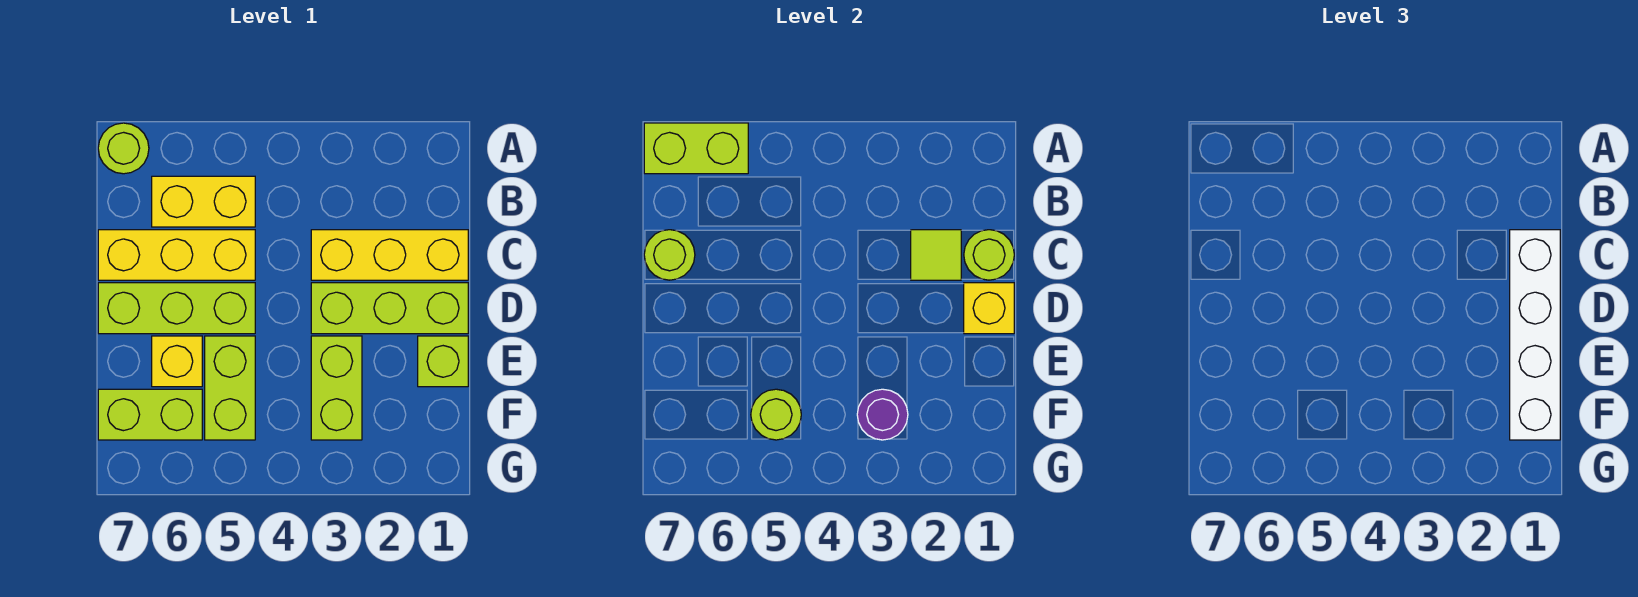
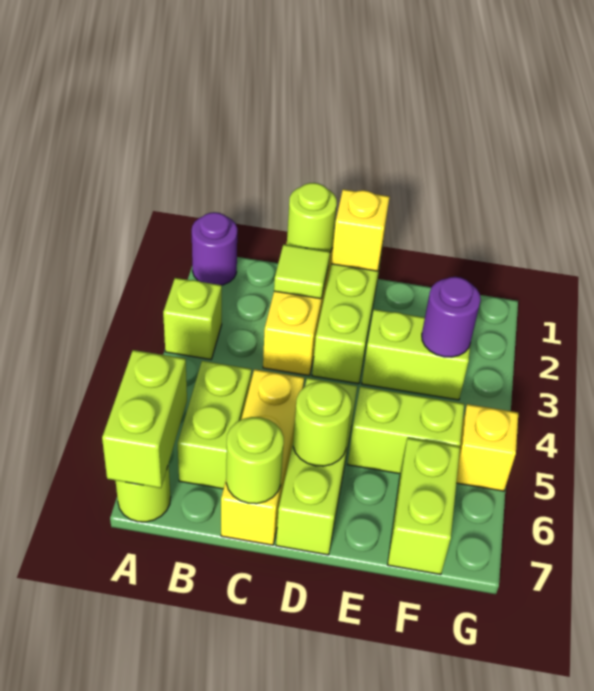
none -> purple round brick A1 level 1
yellow brick B5:B6 level 1 -> lime brick B5:B6 level 1
white brick C1:F1 level 3 -> none
lime brick E1 level 1 -> lime brick A3 level 1
yellow brick E6 level 1 -> yellow brick G5 level 1
lime round brick F5 level 2 -> lime round brick D6 level 2

